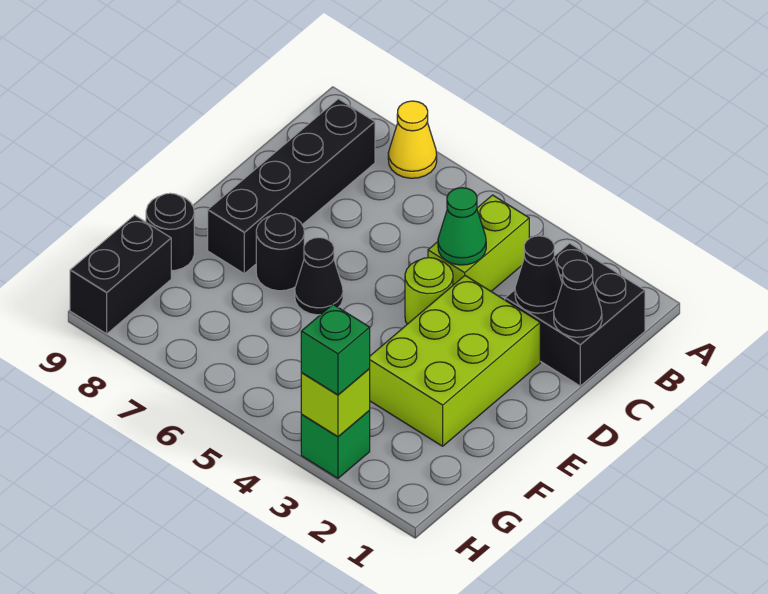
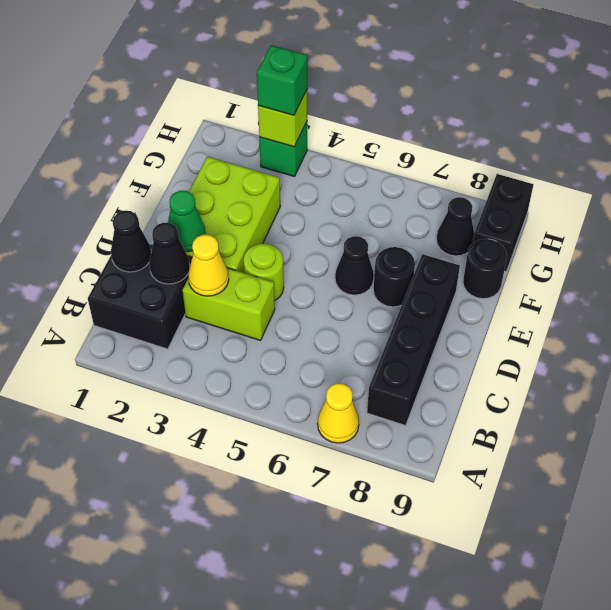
lime brick B4:C4 level 1 -> lime brick C3:C4 level 1
none -> yellow cone C3 level 2
green cone C4 level 2 -> green cone D2 level 2
none -> black cone G8 level 1

